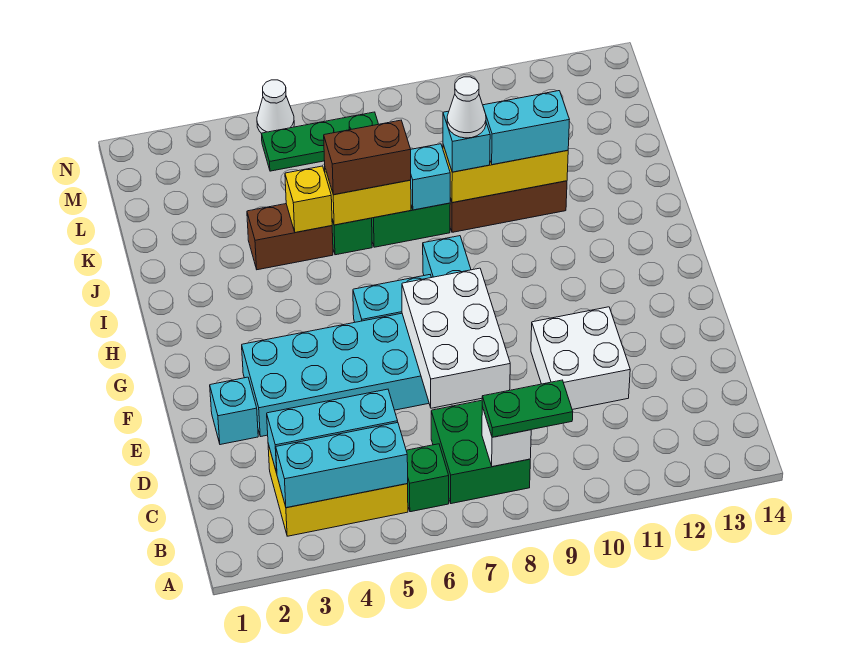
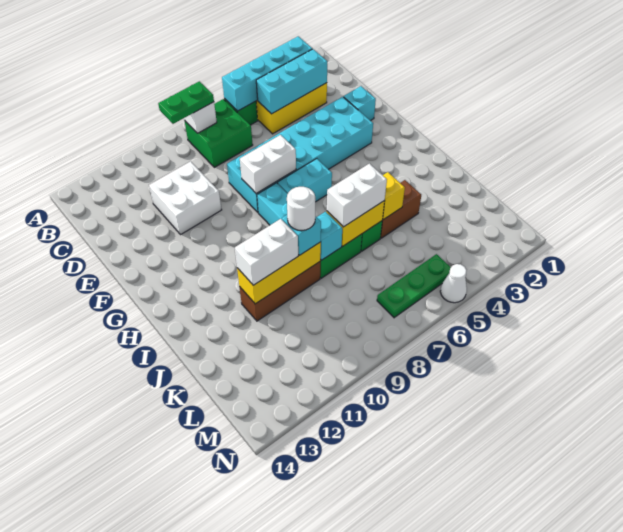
cyan brick B3:B5 level 2 -> cyan brick B3:B6 level 2
white brick D7:F8 level 2 -> white brick F7:F8 level 2
brown brick J6:J7 level 3 -> white brick J6:J7 level 3
white cone J9 level 4 -> white round brick J9 level 4
cyan brick J10:J11 level 3 -> white brick J10:J11 level 3

